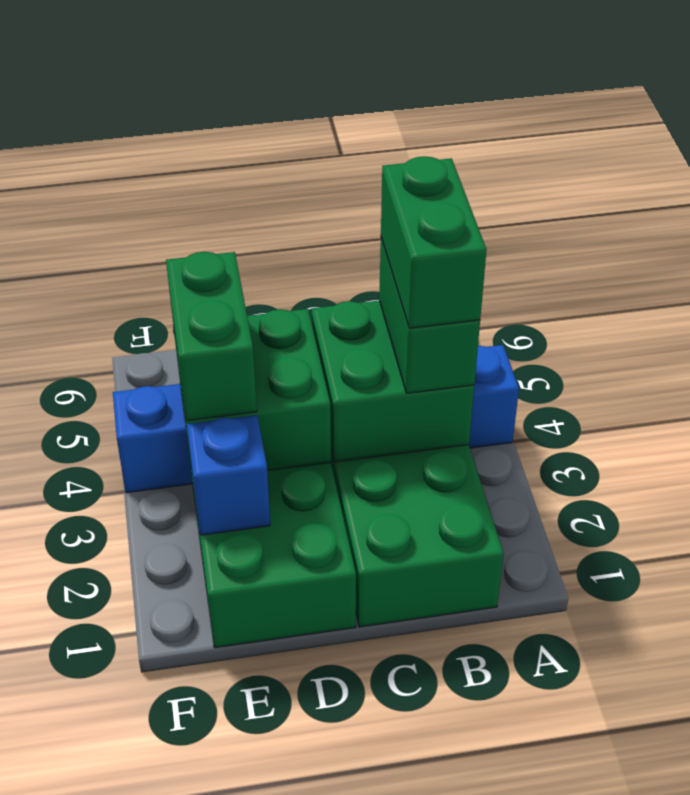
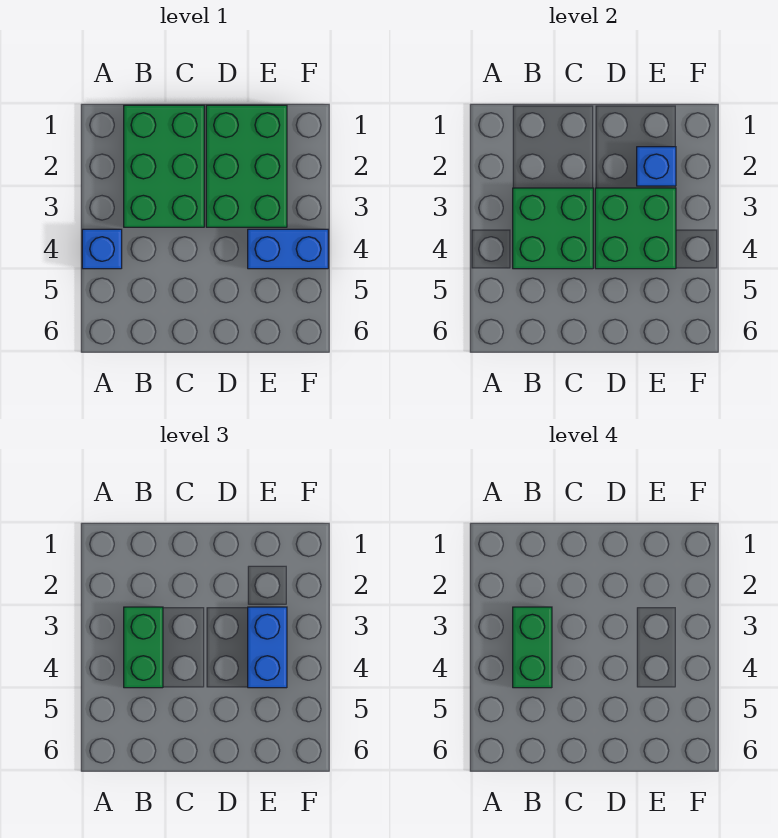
green brick E3:E4 level 3 -> blue brick E3:E4 level 3

